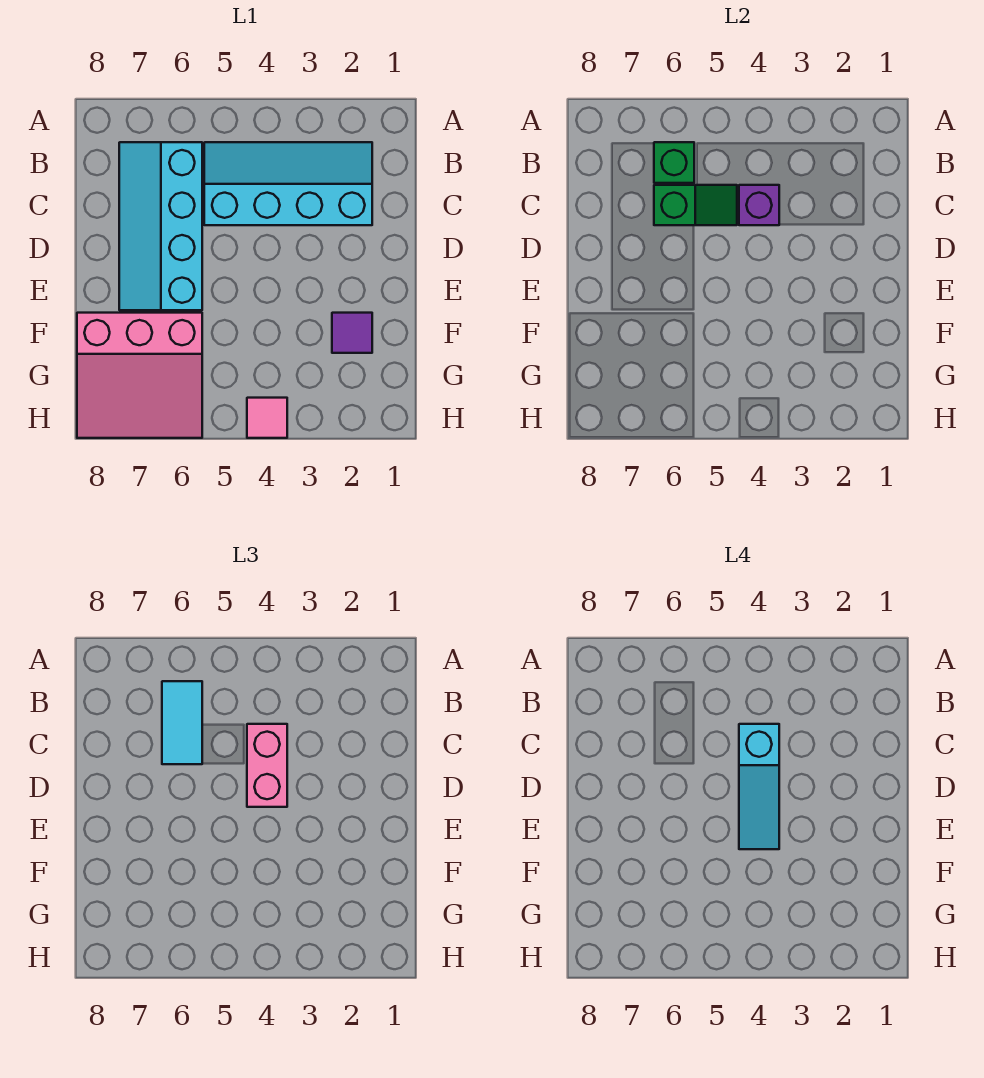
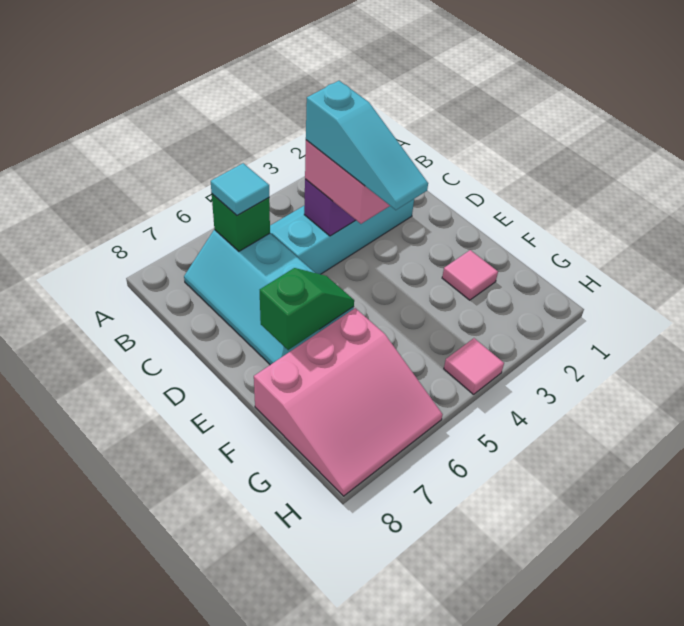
cyan tile B6:C6 level 3 -> cyan tile B6 level 3
green slope C5:C6 level 2 top 6 -> green slope E6:E7 level 2 top 7
purple tile F2 level 1 -> pink tile F2 level 1

